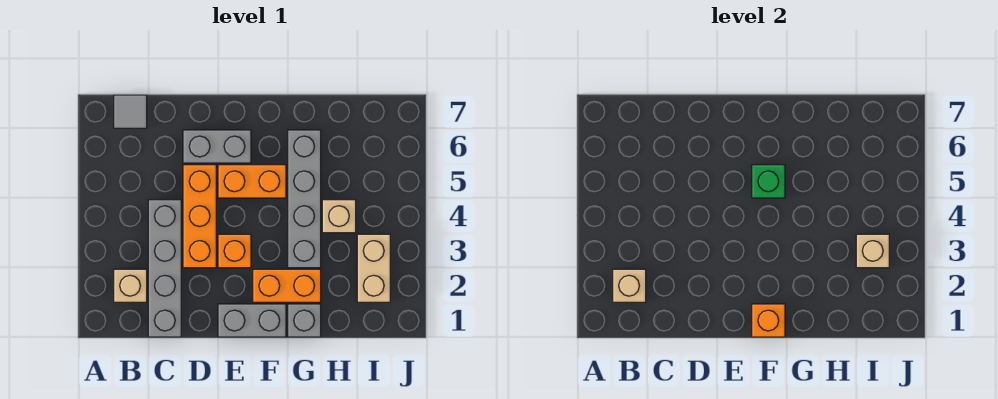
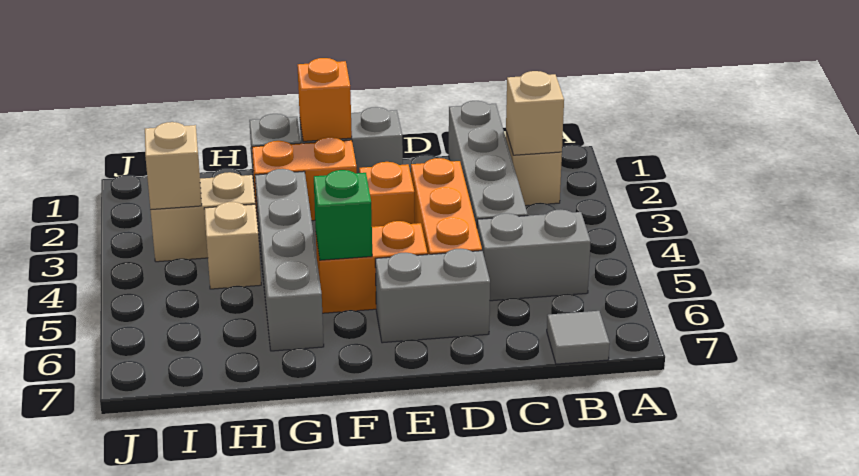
none -> grey brick B5:C5 level 1
tan brick I2:I3 level 1 -> tan brick H3:I3 level 1

